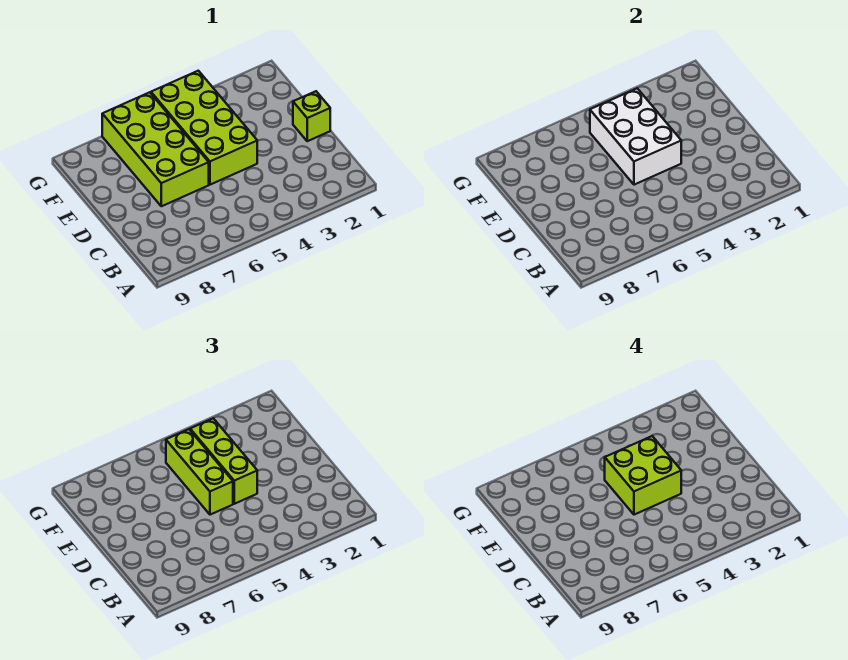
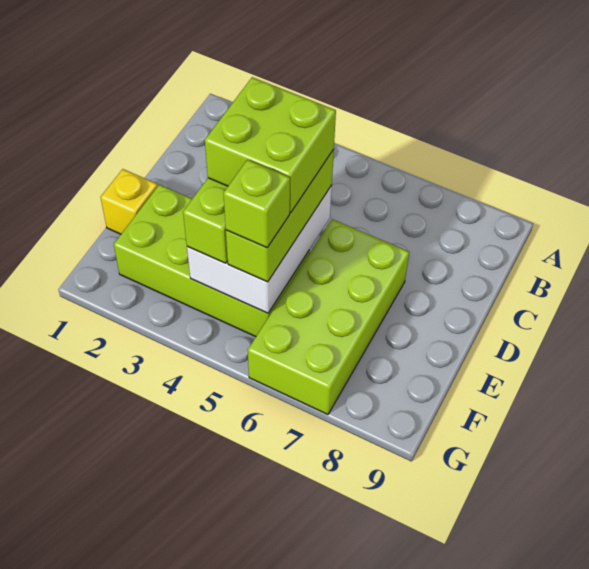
lime brick D1 level 1 -> lime brick F5 level 4
lime brick D4:G5 level 1 -> lime brick E2:F5 level 1
none -> yellow brick E1 level 1

